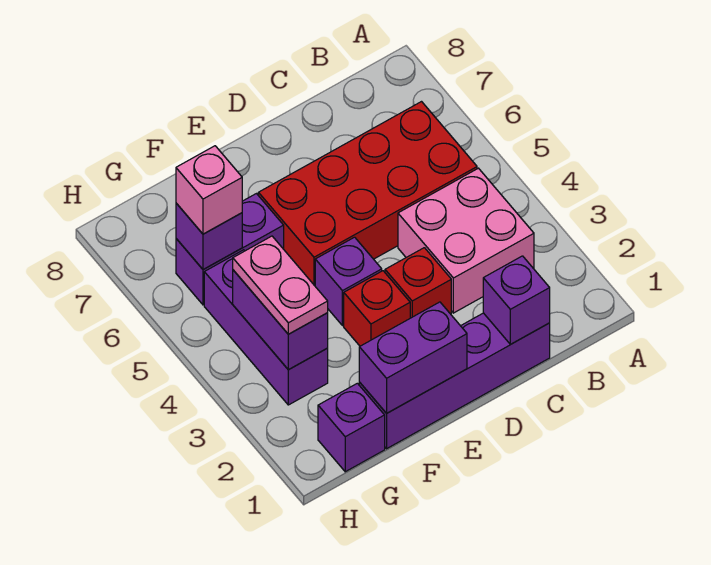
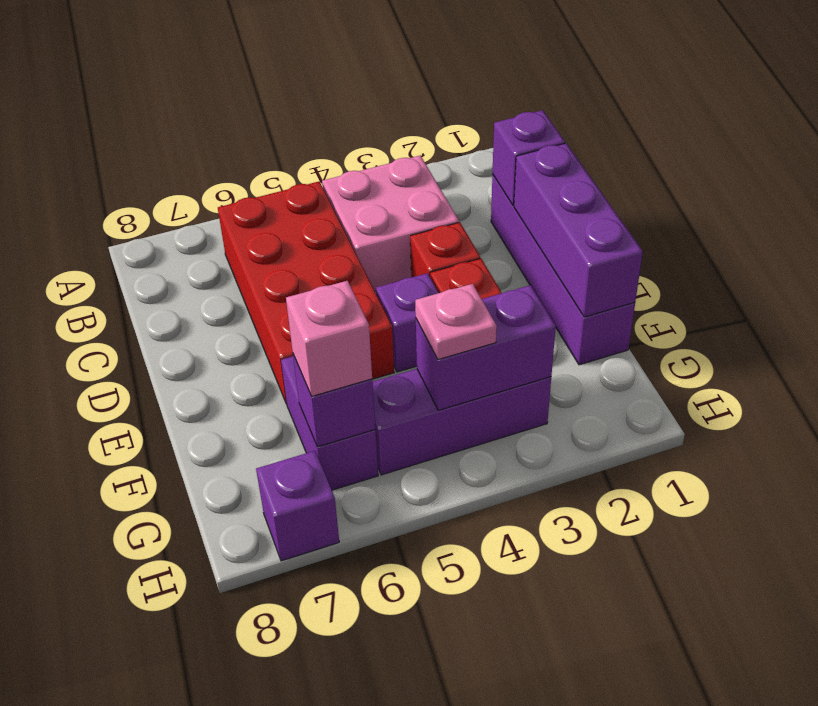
purple brick E1:F1 level 2 -> purple brick D1:F1 level 2
purple brick G1 level 1 -> purple brick H7 level 1
pink plate G3:G4 level 3 -> pink plate G4 level 3

